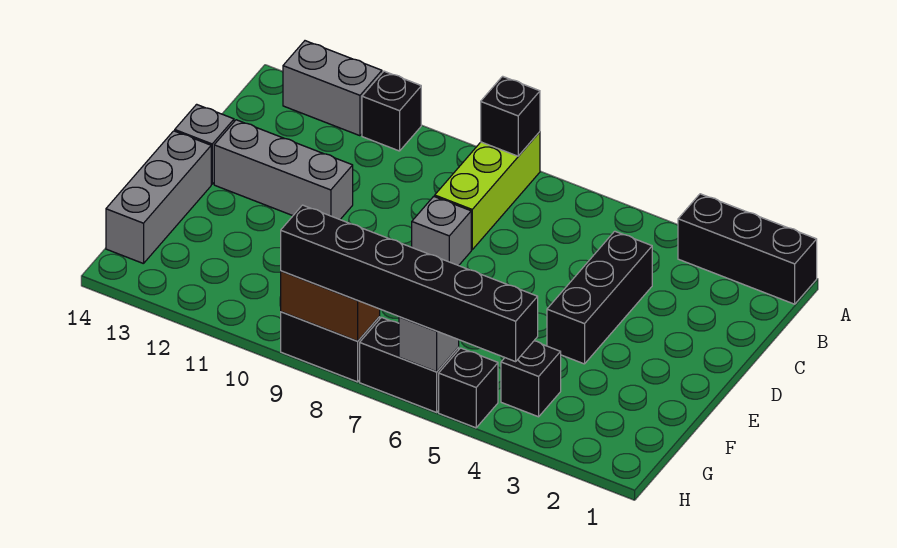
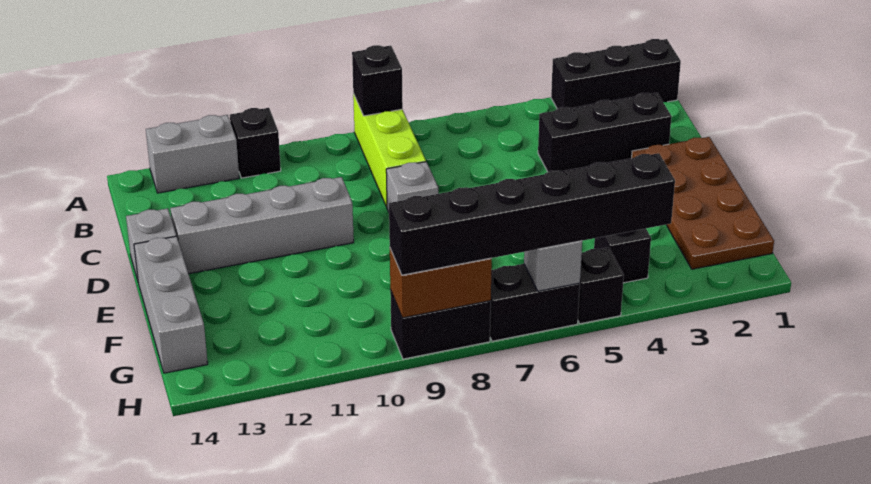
black brick C4:E4 level 1 -> black brick C2:C4 level 1
none -> brown plate D1:G2 level 1
grey brick D11:D13 level 1 -> grey brick D10:D13 level 1

